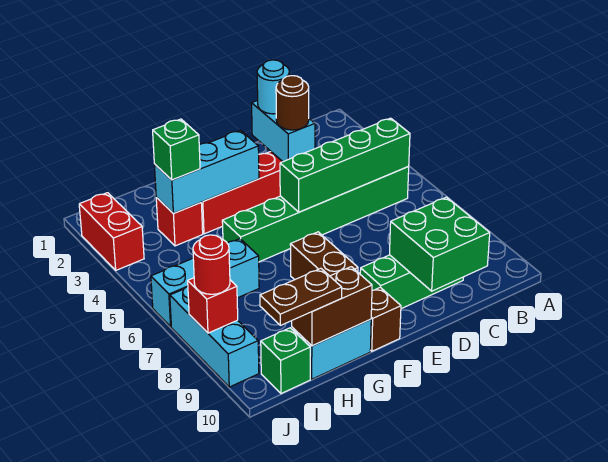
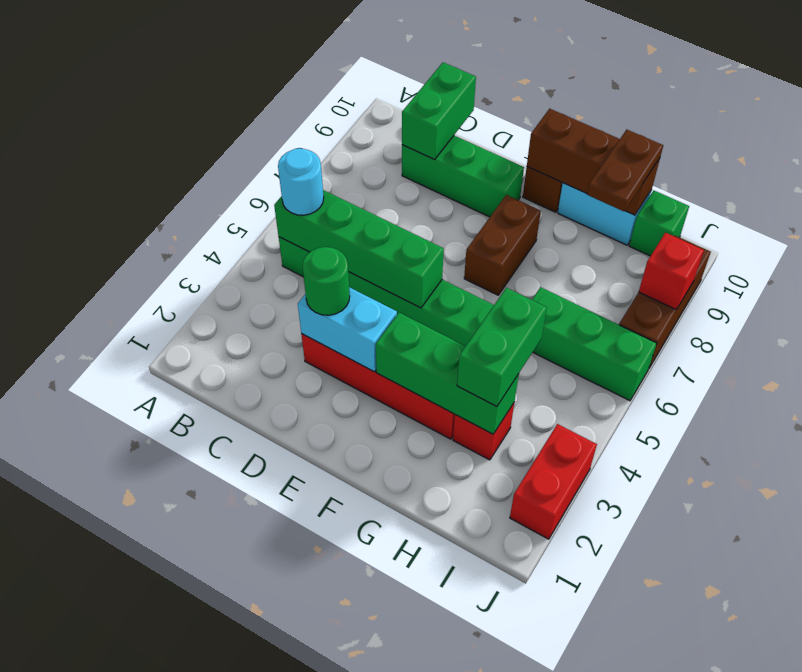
green brick C9:D10 level 2 -> green brick C9:C10 level 2
cyan brick D2:D3 level 2 -> cyan brick D3:E3 level 2
cyan round brick D2 level 3 -> cyan round brick B5 level 3
brown round brick D3 level 3 -> green round brick D3 level 3
cyan brick F3:H3 level 2 -> green brick F3:H3 level 2
brown brick G10:H10 level 2 -> brown brick F10:H10 level 2
green brick H3 level 3 -> green brick H3:H4 level 3
cyan brick H6:J6 level 1 -> green brick H6:J6 level 1
brown plate H10:I10 level 3 -> brown plate H9:H10 level 3
cyan brick J7:J9 level 1 -> brown brick J7:J9 level 1
red round brick J8 level 3 -> none

